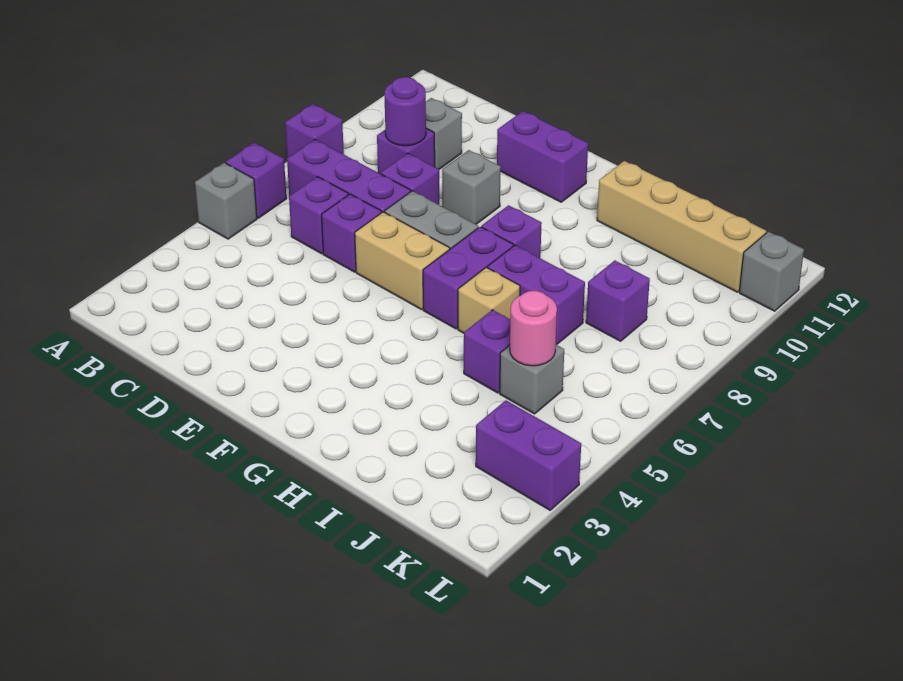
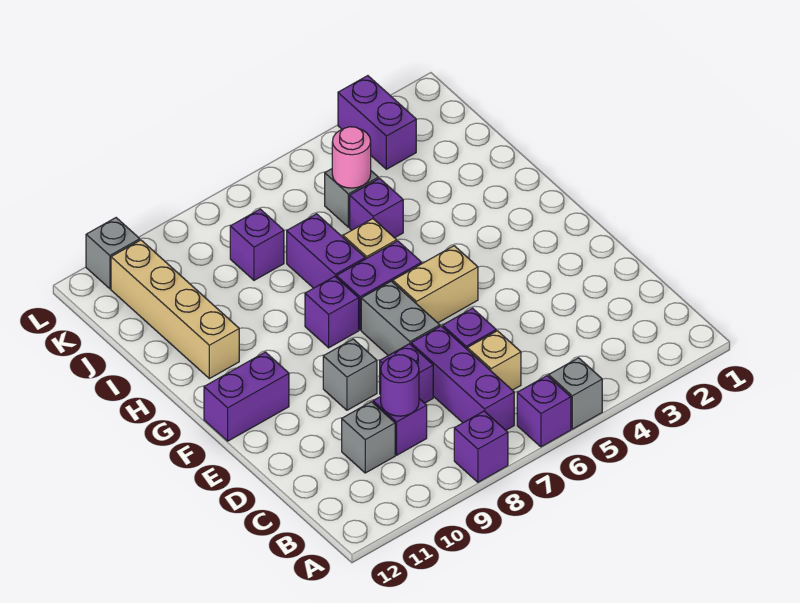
purple brick C6 level 1 -> tan brick C6 level 1
tan brick E6:F6 level 1 -> tan brick F5:F6 level 1
purple brick E11:F11 level 1 -> purple brick F11:F12 level 1

